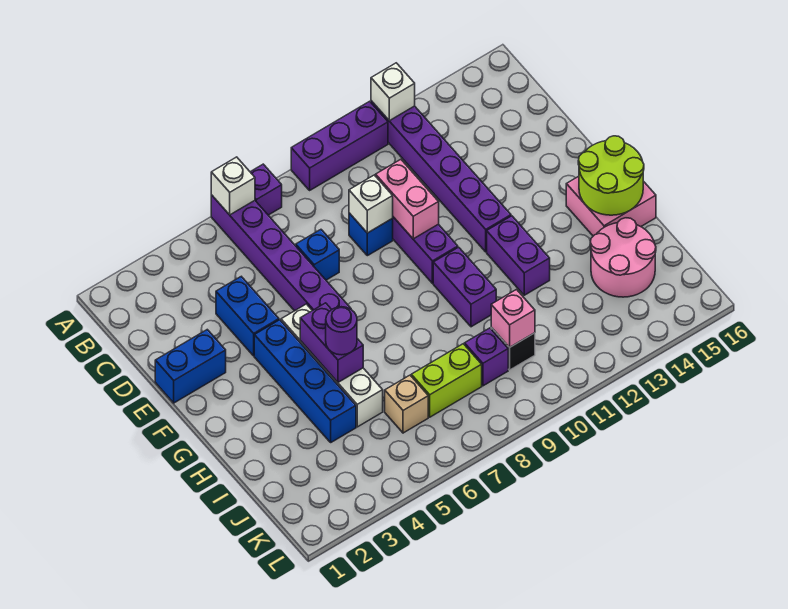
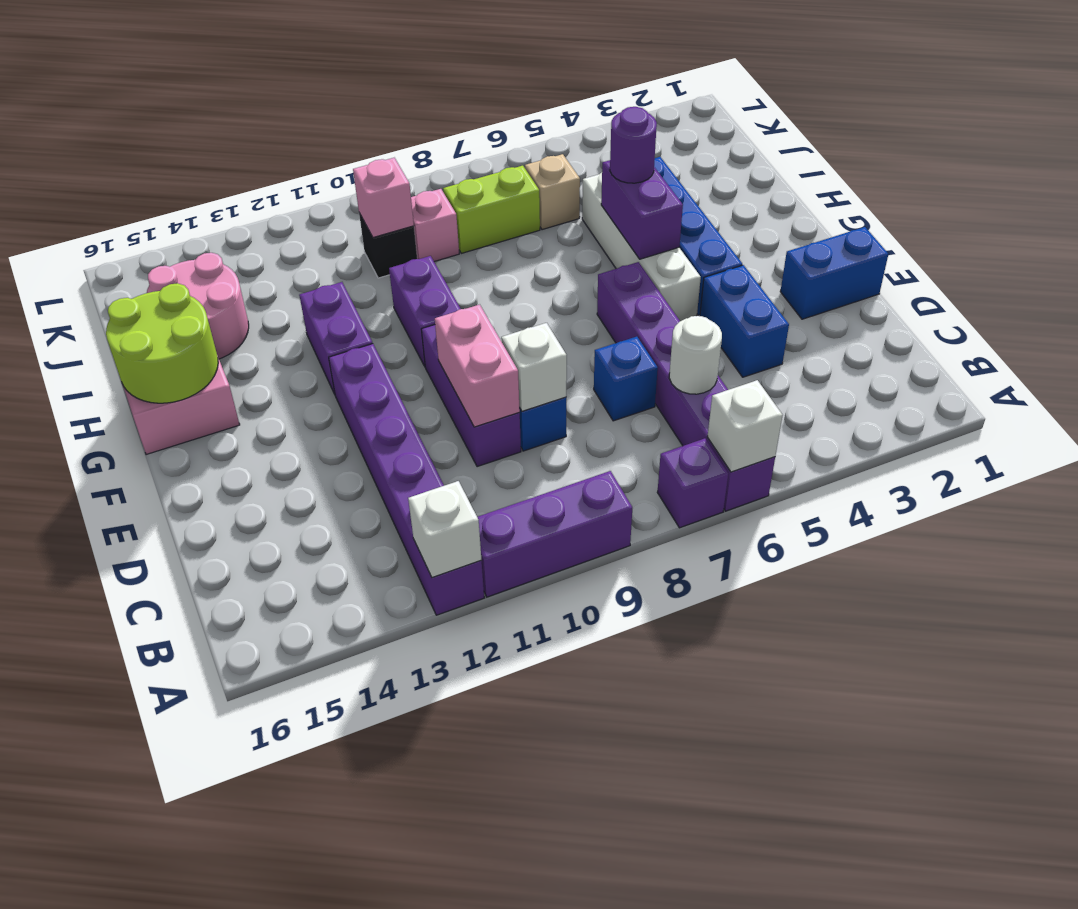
none -> white round brick C6 level 2
purple brick J9 level 1 -> pink brick J9 level 1

